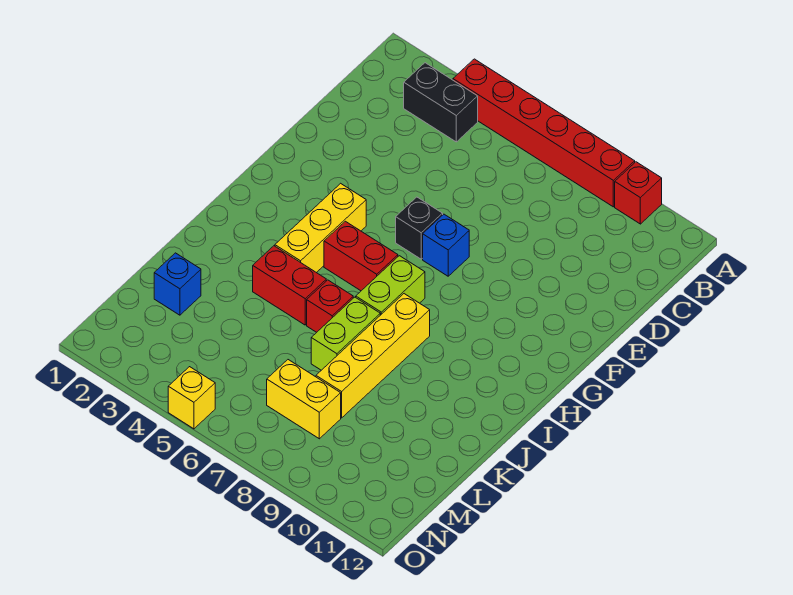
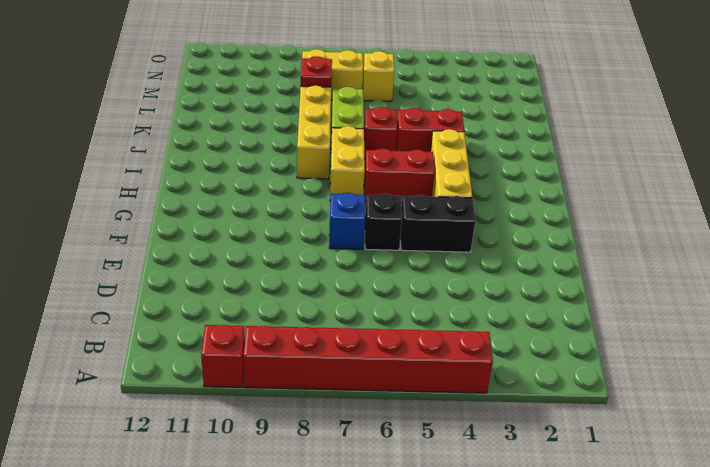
black brick B3:B4 level 1 -> black brick F4:F5 level 1
lime brick H7:I7 level 1 -> yellow brick H7:I7 level 1
blue brick L2 level 1 -> none
none -> red plate L8 level 2
yellow brick O5 level 1 -> yellow brick M6 level 1

